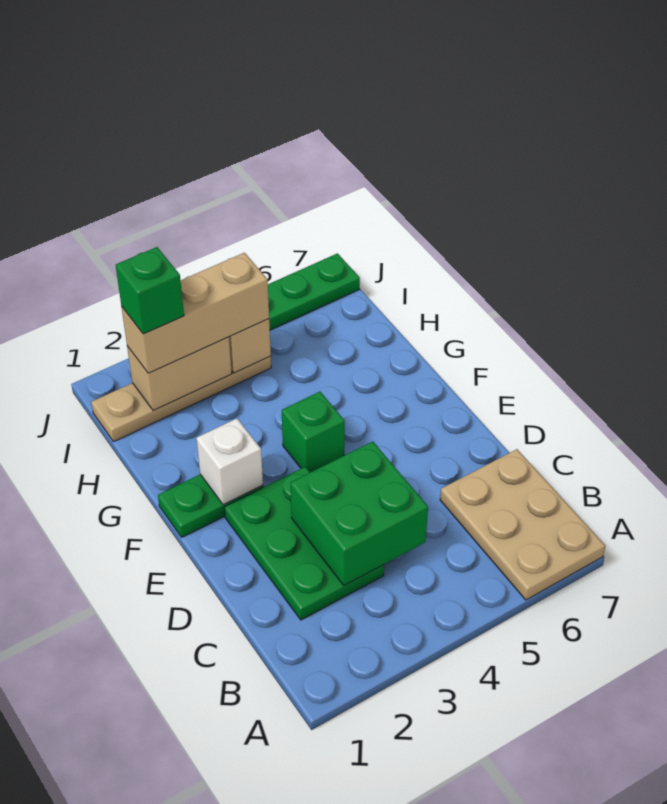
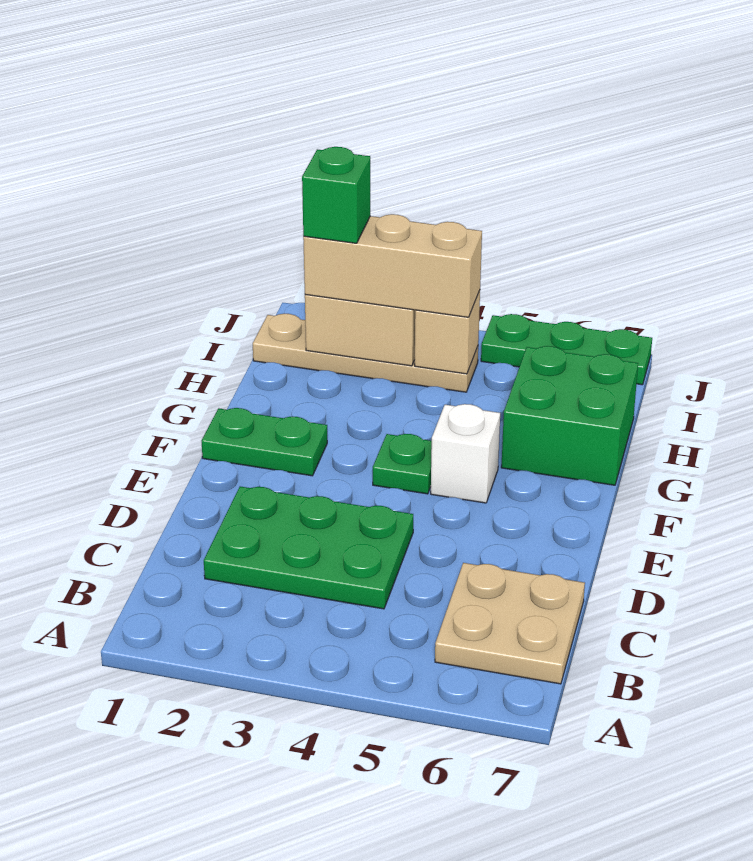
tan plate A6:C7 level 1 -> tan plate B6:C7 level 1
green plate C2:E3 level 1 -> green plate C2:D4 level 1
green brick C3:D4 level 2 -> green brick G6:H7 level 1
white brick F2 level 2 -> white brick F5 level 1
green brick F4 level 1 -> green plate F4 level 1

